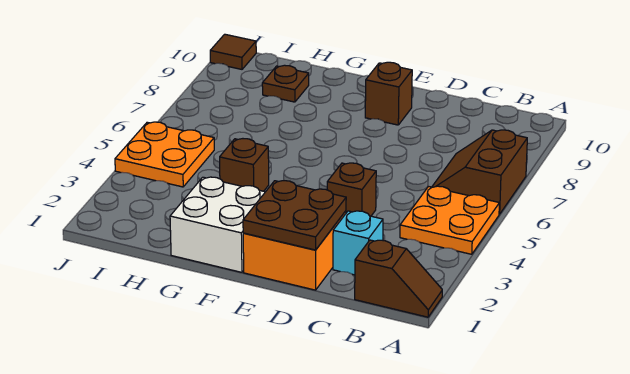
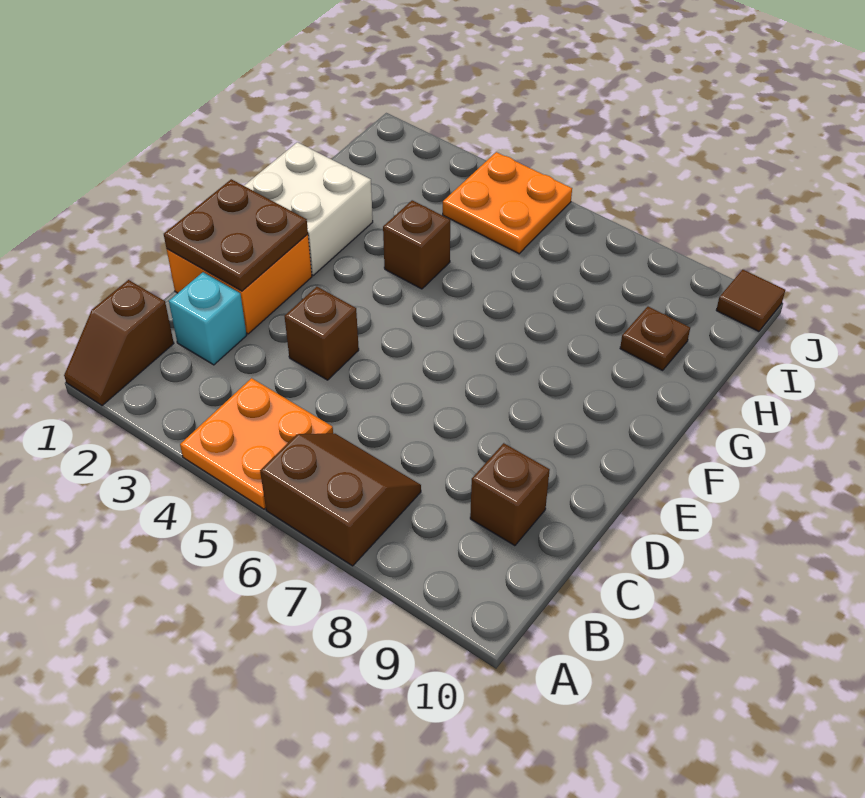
brown brick E9 level 1 -> brown brick C9 level 1

